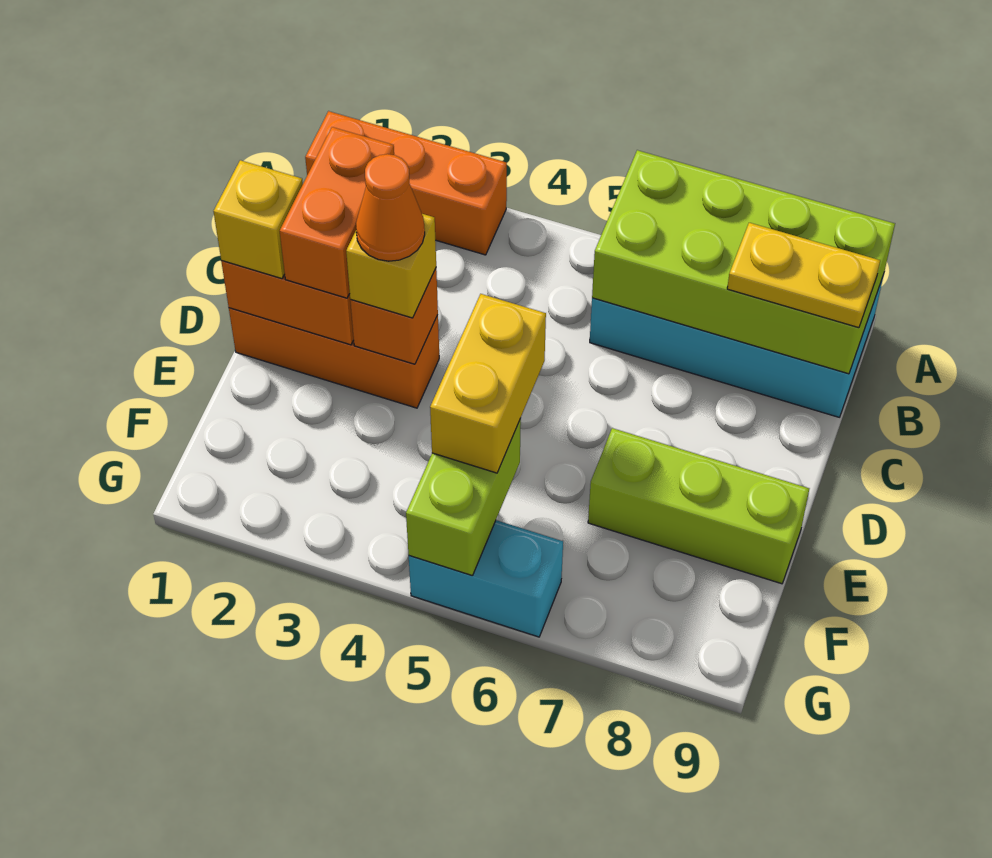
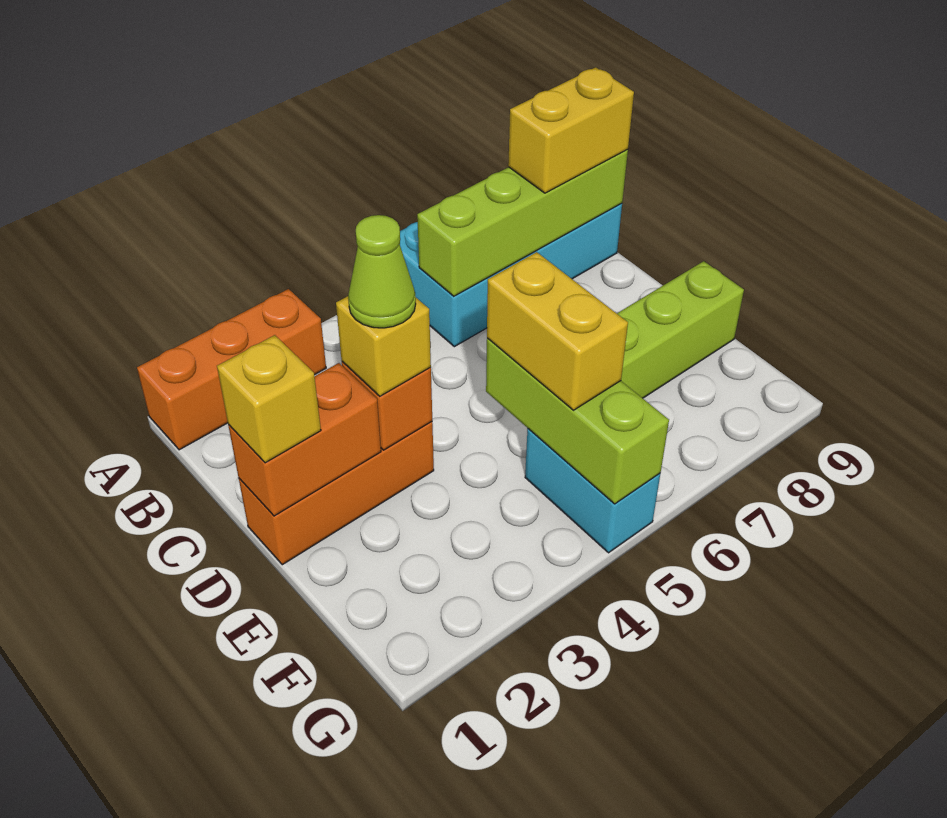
lime brick A6:B9 level 2 -> lime brick B6:B9 level 2
yellow plate B8:B9 level 3 -> yellow brick B8:B9 level 3
orange brick C2:D2 level 3 -> none
orange cone D3 level 4 -> lime cone D3 level 4
lime brick F5:G5 level 2 -> lime brick E5:G5 level 2
cyan brick G5:G6 level 1 -> cyan brick F5:G5 level 1

